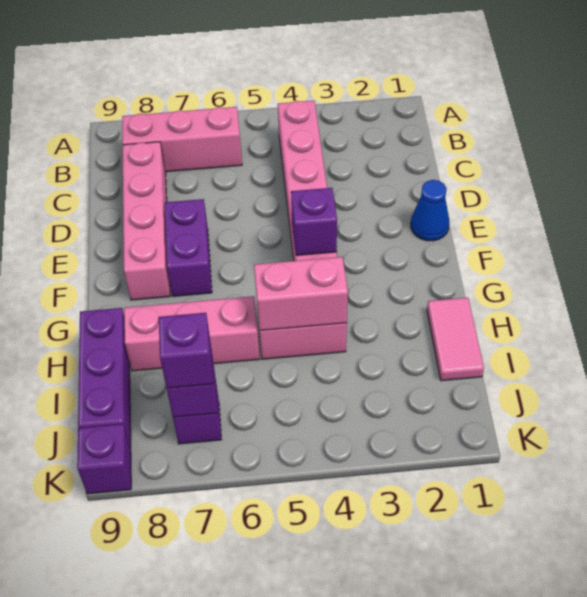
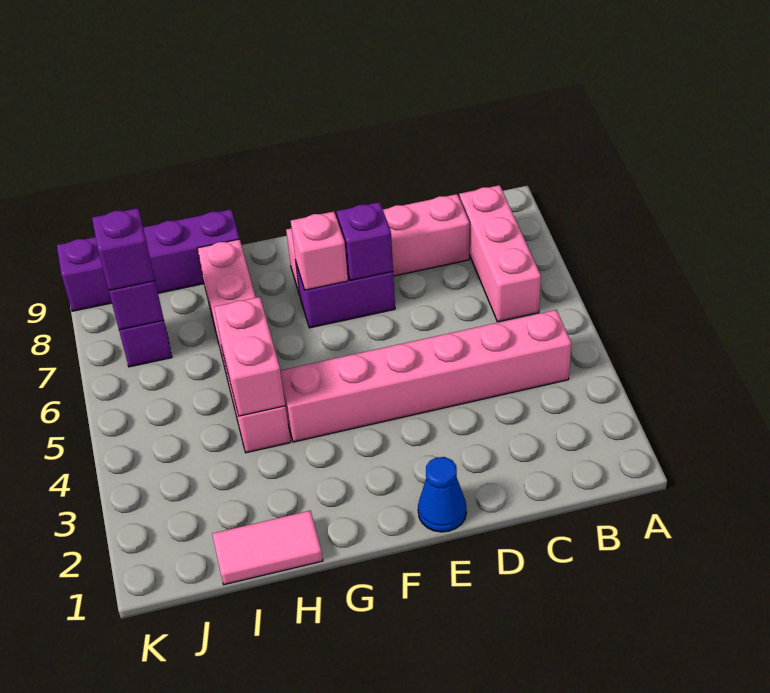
purple brick F4 level 2 -> purple brick E7 level 2
none -> pink brick F7 level 2

